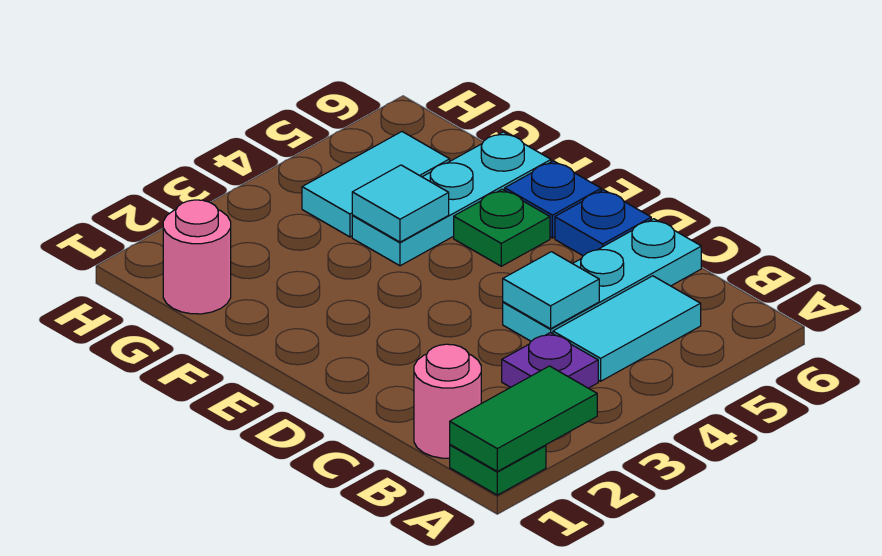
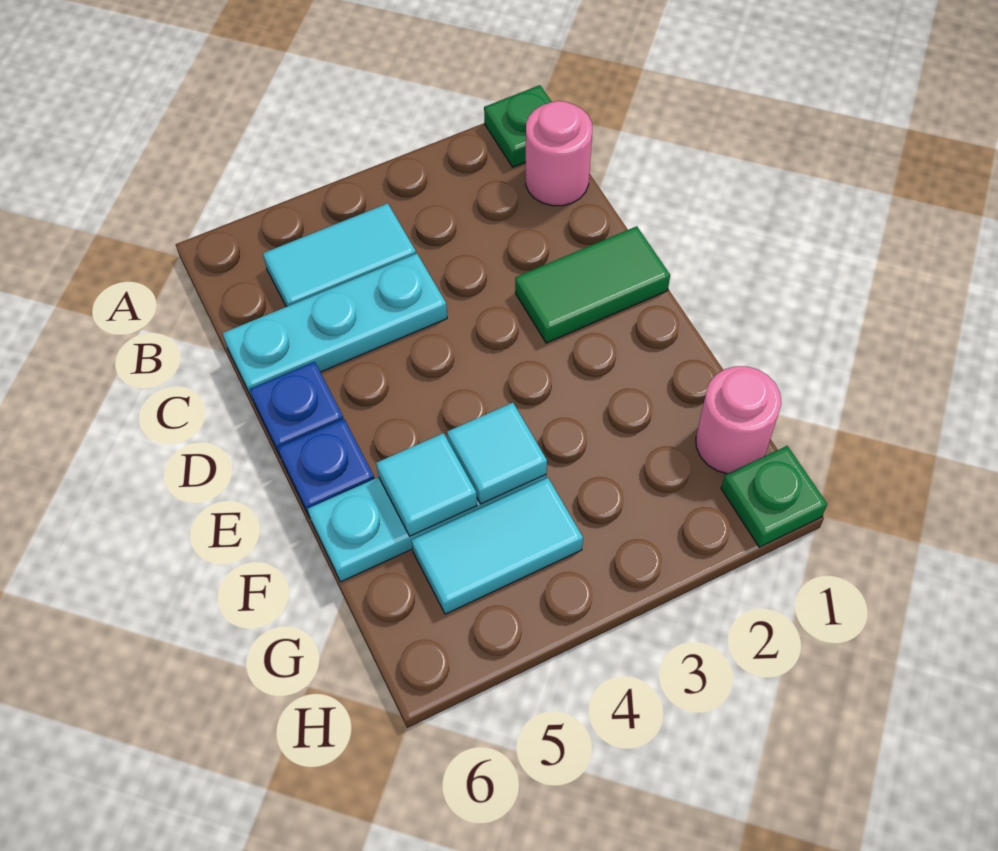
green tile A1:A2 level 2 -> green tile D1:D2 level 1
purple plate B3 level 1 -> none
cyan tile C4 level 2 -> cyan tile F5 level 2
green plate E5 level 1 -> green plate H1 level 1

